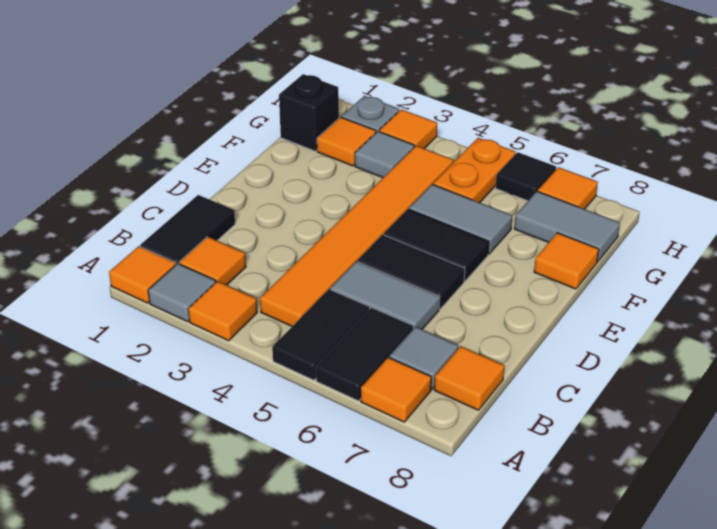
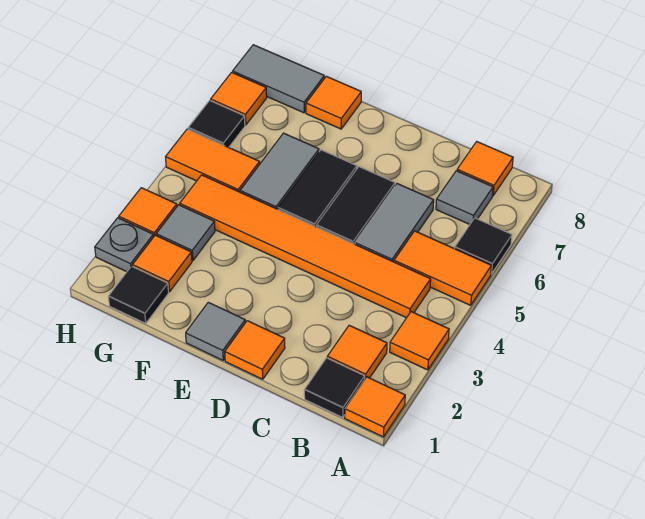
grey tile A2 level 1 -> grey tile E1 level 1
black tile A5:B5 level 1 -> orange tile A5:B5 level 1
black tile A6:B6 level 1 -> black tile A6 level 1
orange tile A7 level 1 -> orange tile D1 level 1
black tile B1:C1 level 1 -> black tile B1 level 1
black brick G1 level 1 -> black tile G1 level 1
orange plate G5:H5 level 1 -> orange tile G5:H5 level 1
grey tile G7:G8 level 1 -> grey tile G8:H8 level 1

